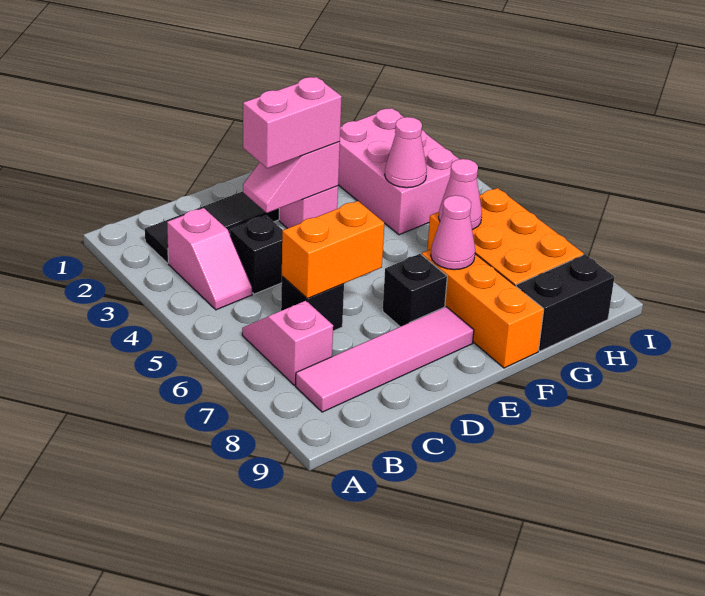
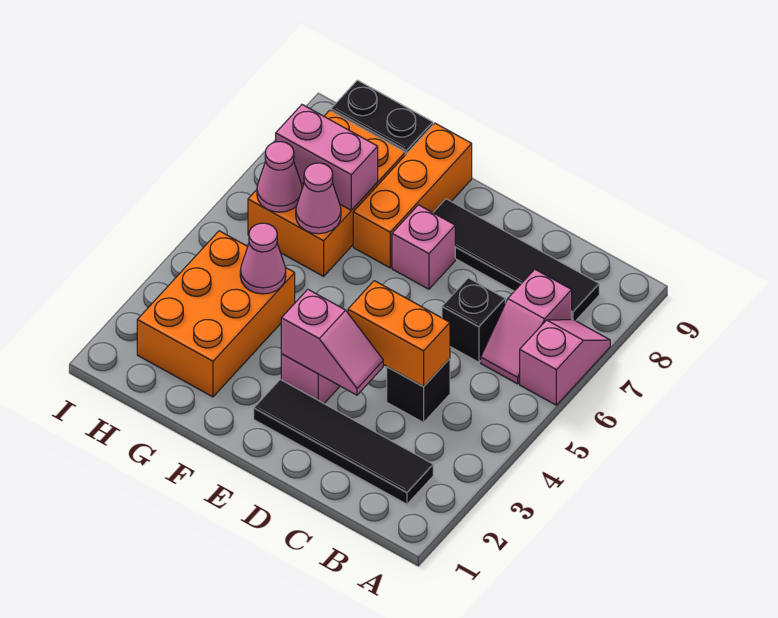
pink slope B3:B4 level 1 top 3 -> pink slope A6:A7 level 1 top 6
pink tile B8:E8 level 1 -> black tile B8:E8 level 1
orange brick C6:D6 level 2 -> orange brick C4:D4 level 2
pink brick D3:E3 level 3 -> pink brick G7:H7 level 2
black brick E7 level 1 -> pink brick E7 level 1
pink cone F7 level 2 -> pink cone H6 level 2
pink brick G2:H4 level 1 -> orange brick G2:H4 level 1

